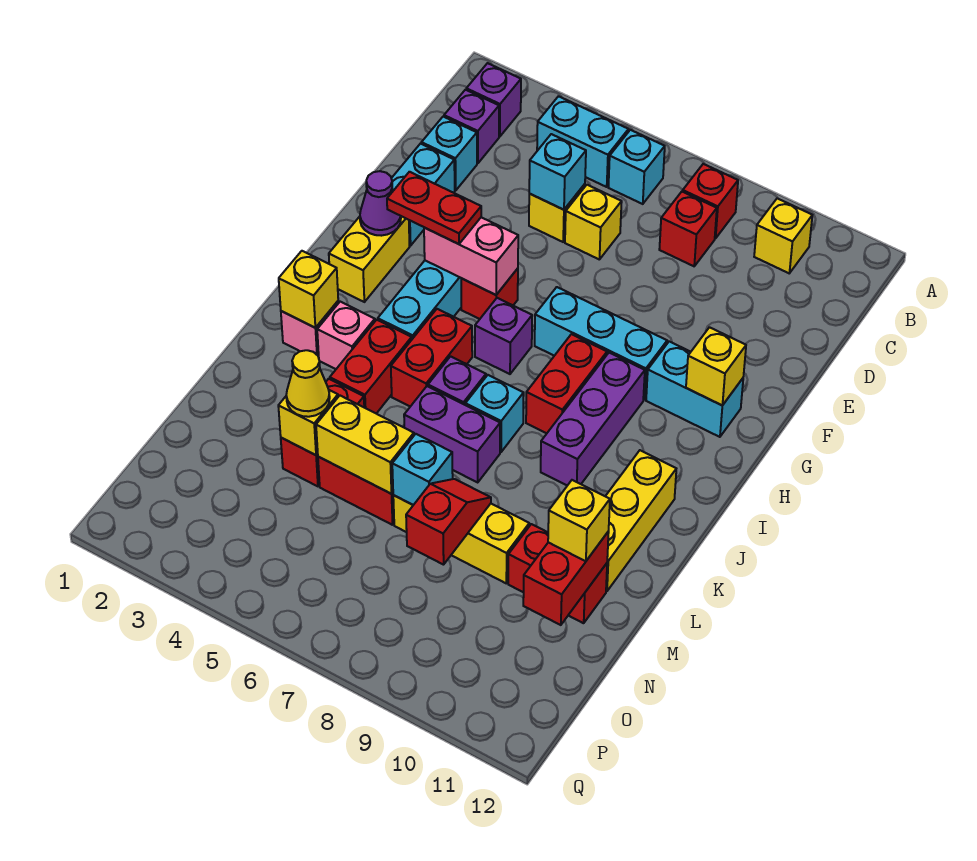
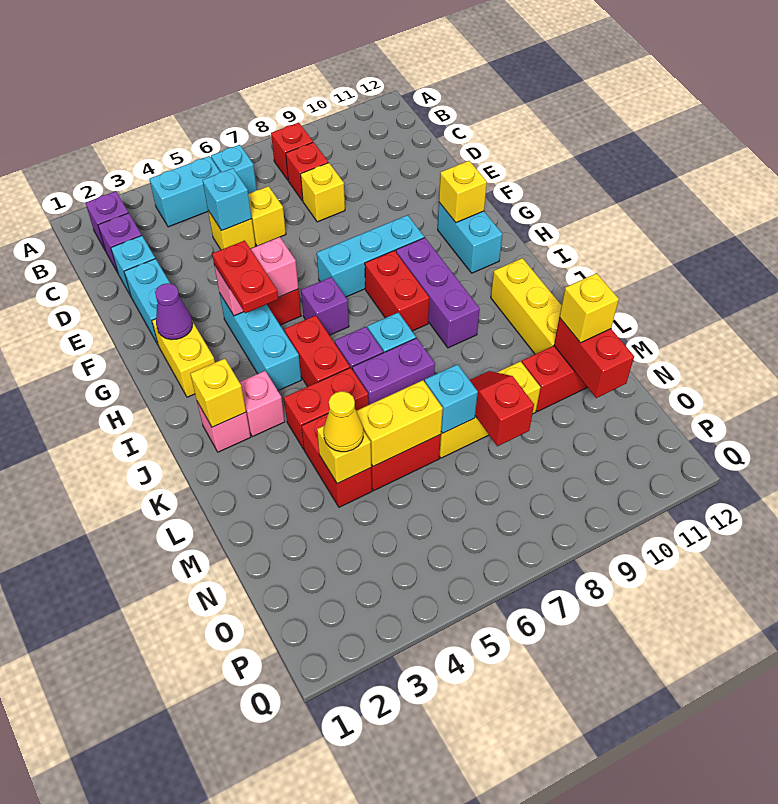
yellow brick B10 level 1 -> yellow brick D8 level 1
red plate G3:G4 level 3 -> red plate G4:H4 level 3
cyan brick G10:G11 level 1 -> cyan brick G11:H11 level 1
red brick J4:K4 level 1 -> red brick K4:K5 level 1

